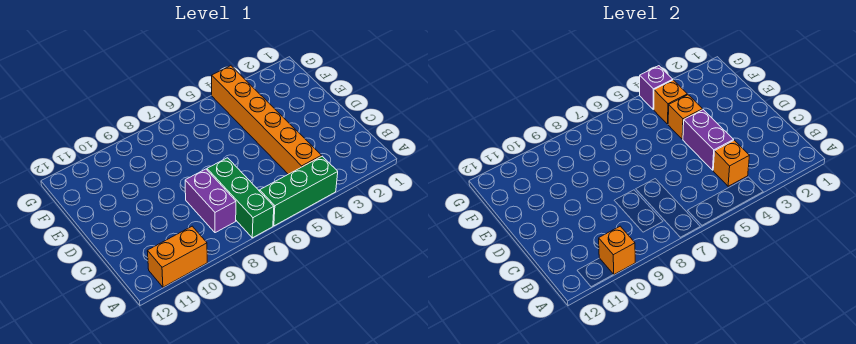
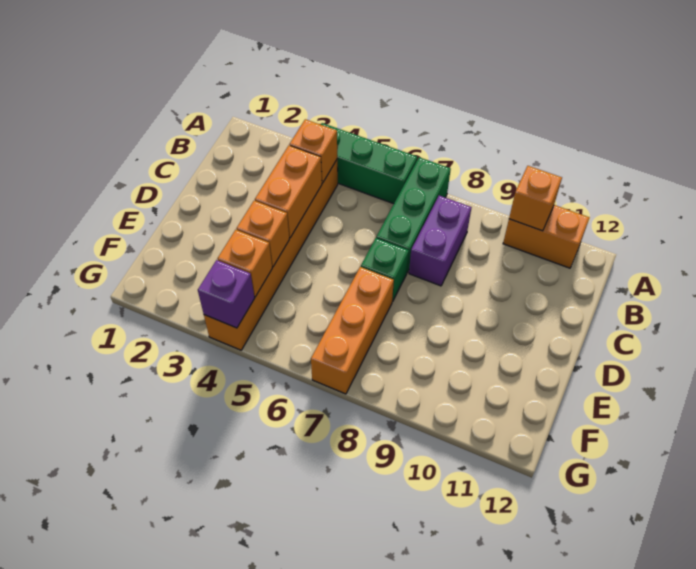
purple brick C4:D4 level 2 -> orange brick C4:D4 level 2
none -> green brick D7 level 1
none -> orange brick E7:G7 level 1

